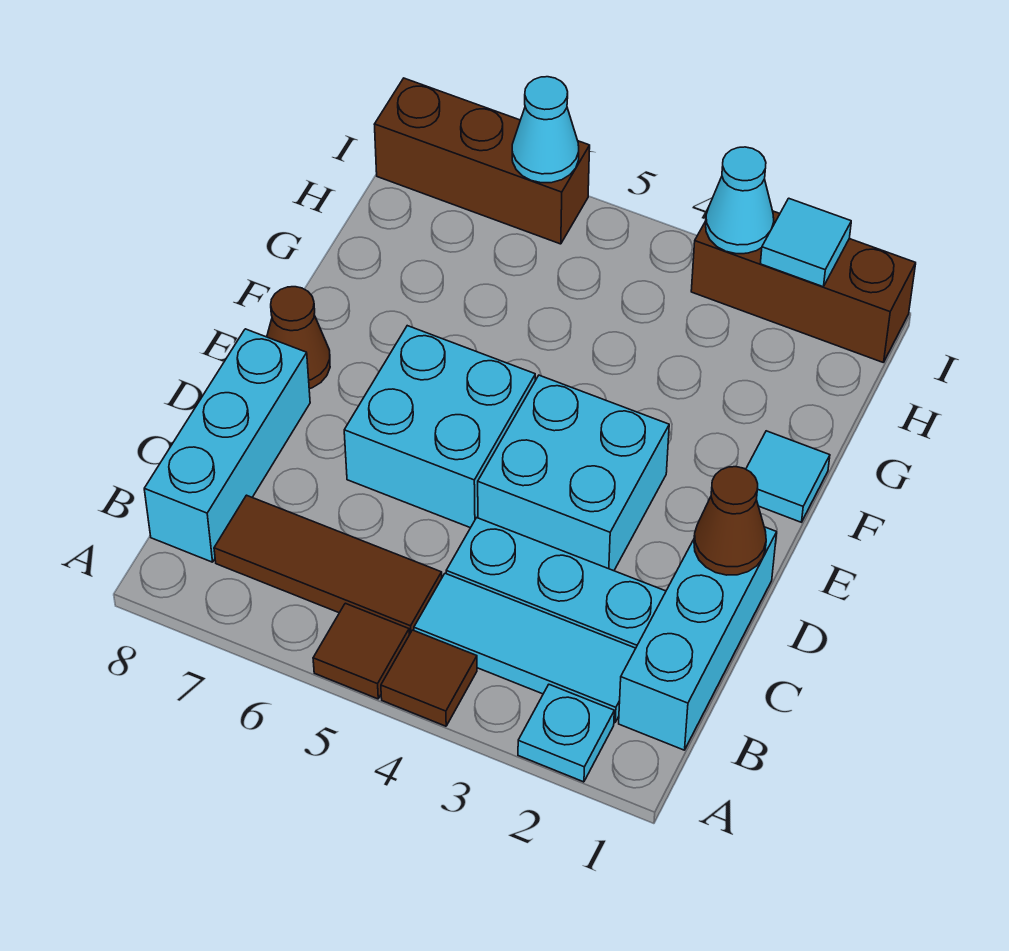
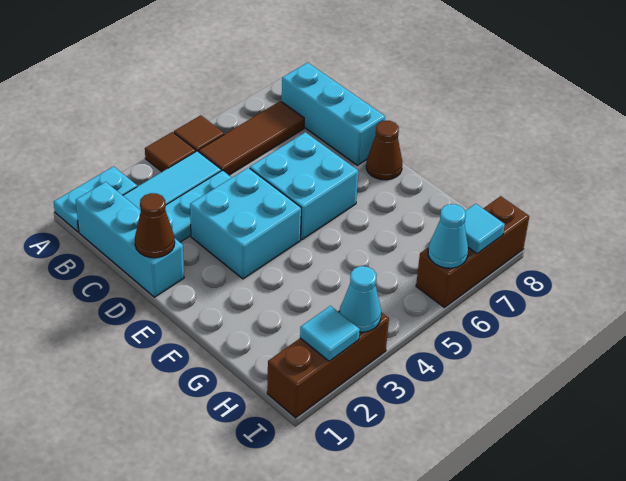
cyan plate A2 level 1 -> cyan plate A1:A2 level 1
cyan tile F1 level 1 -> cyan tile I7 level 2

